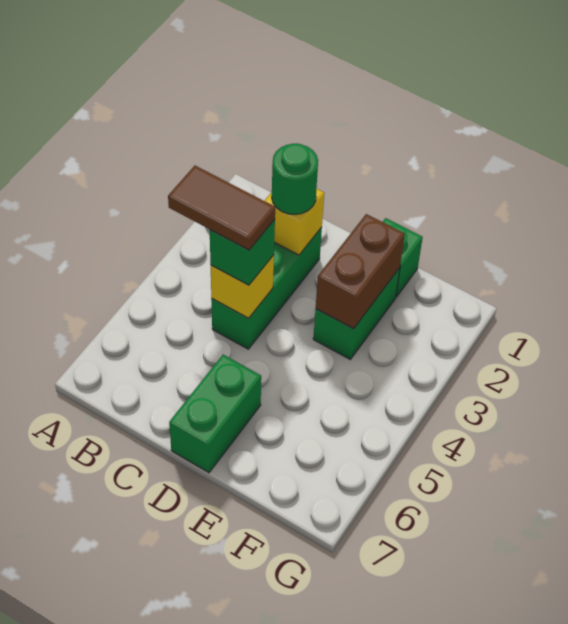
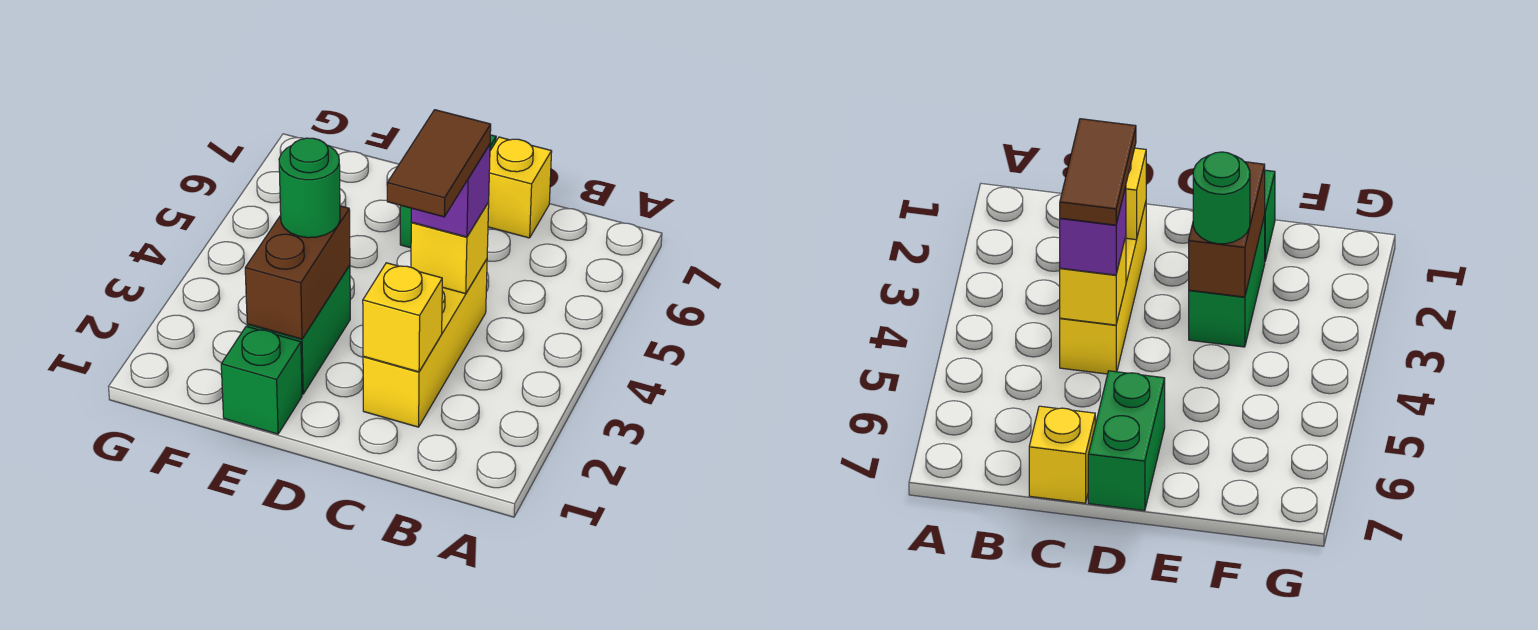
brown tile B4:C4 level 4 -> brown tile C3:C4 level 4
green brick C2:C4 level 1 -> yellow brick C2:C4 level 1
green round brick C2 level 3 -> green round brick E3 level 3
green brick C4 level 3 -> purple brick C4 level 3
none -> yellow brick C7 level 1

